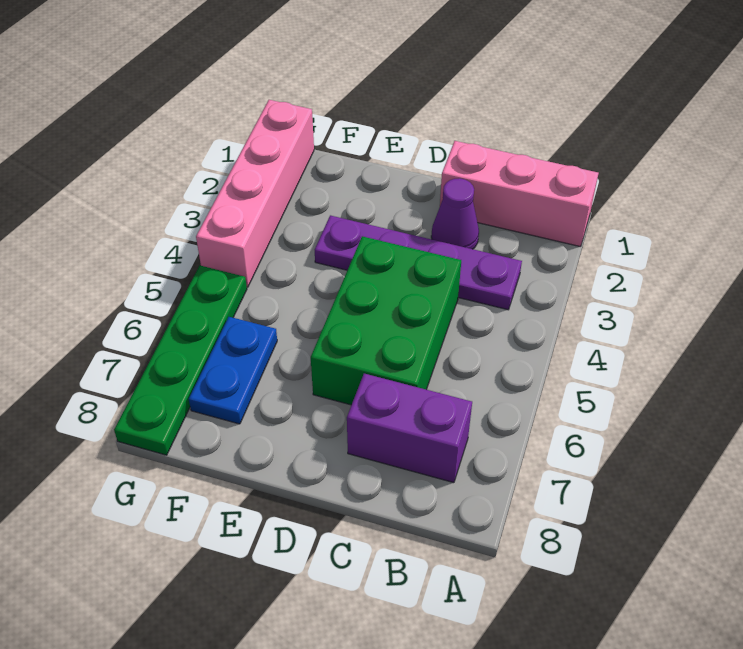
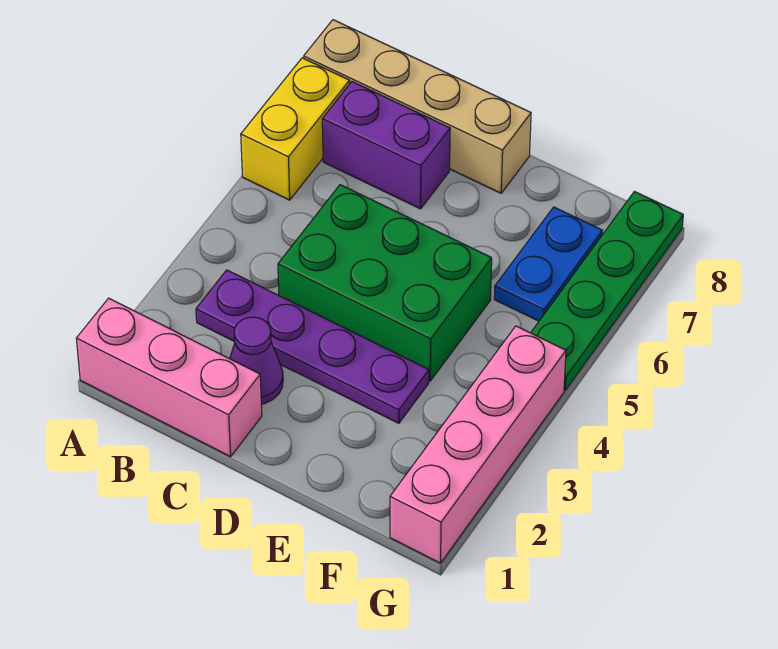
none -> yellow brick A6:A7 level 1
none -> tan brick A8:D8 level 1
green brick C4:D6 level 1 -> green brick C4:E5 level 1

